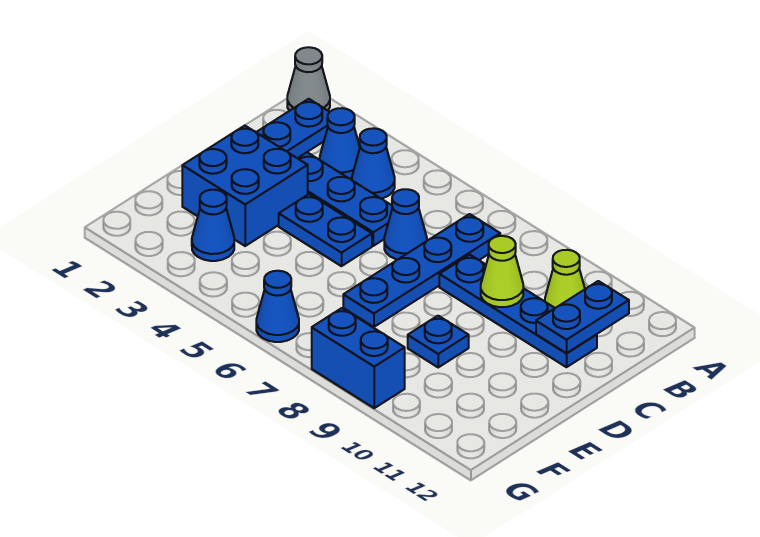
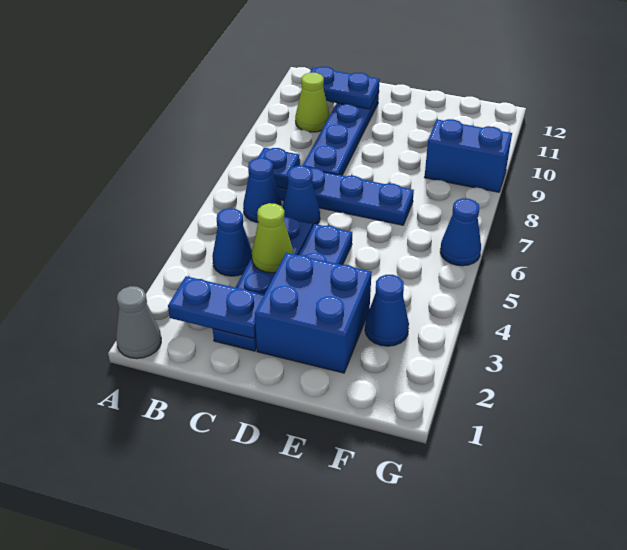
blue cone B3 level 1 -> blue cone B6 level 1
lime cone C9 level 2 -> lime cone C4 level 2
blue plate E9 level 1 -> blue plate B7 level 2
blue brick G8:G9 level 1 -> blue brick F9:G9 level 1

